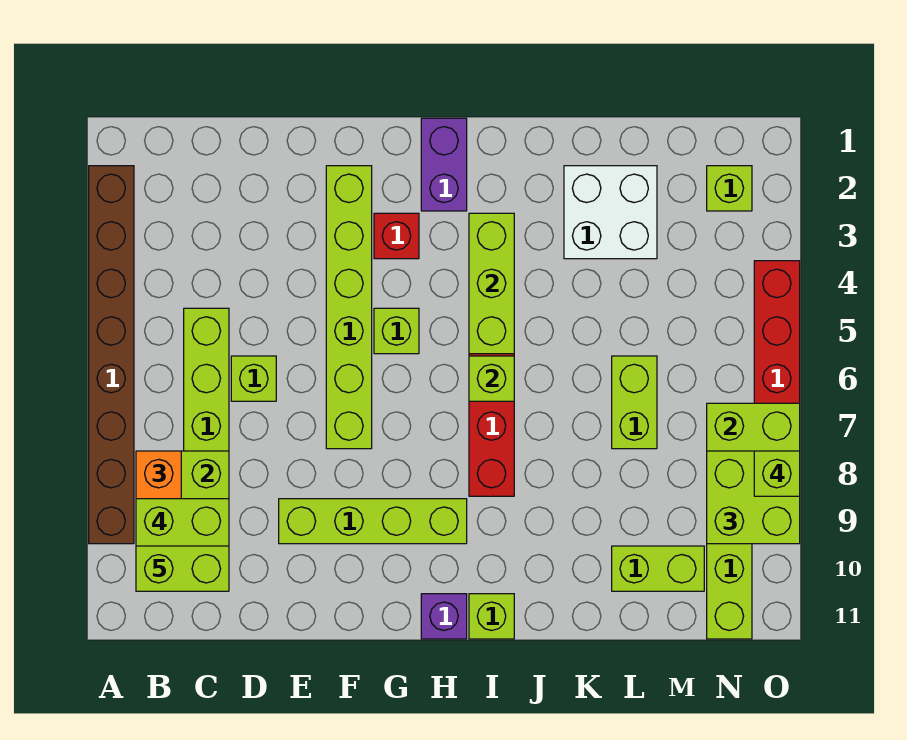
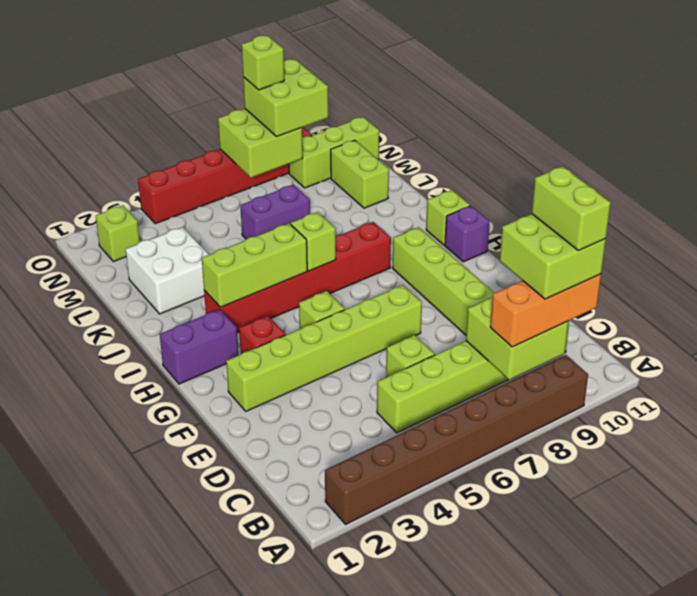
lime brick L6:L7 level 1 -> purple brick L6:L7 level 1

